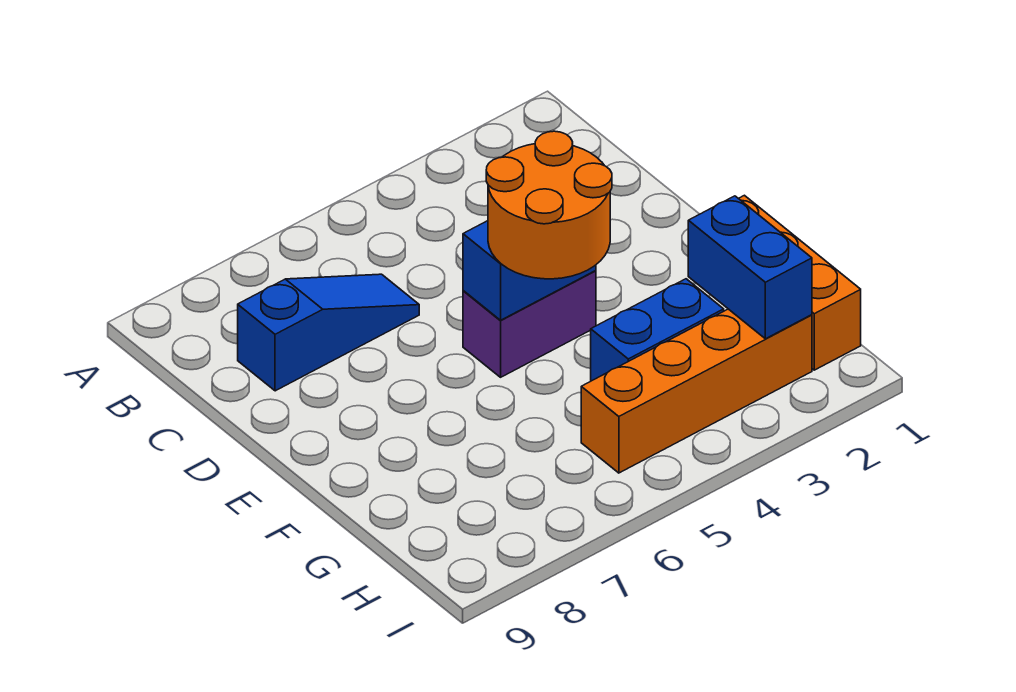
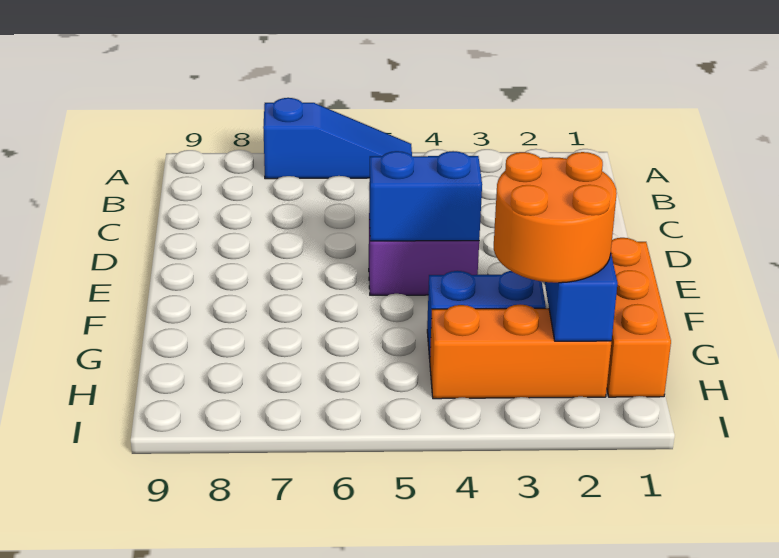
blue slope C6:C8 level 1 top 8 -> blue slope A5:A7 level 1 top 7
orange round brick E4:F5 level 3 -> orange round brick G2:H3 level 3
orange brick H2:H5 level 1 -> orange brick H2:H4 level 1

